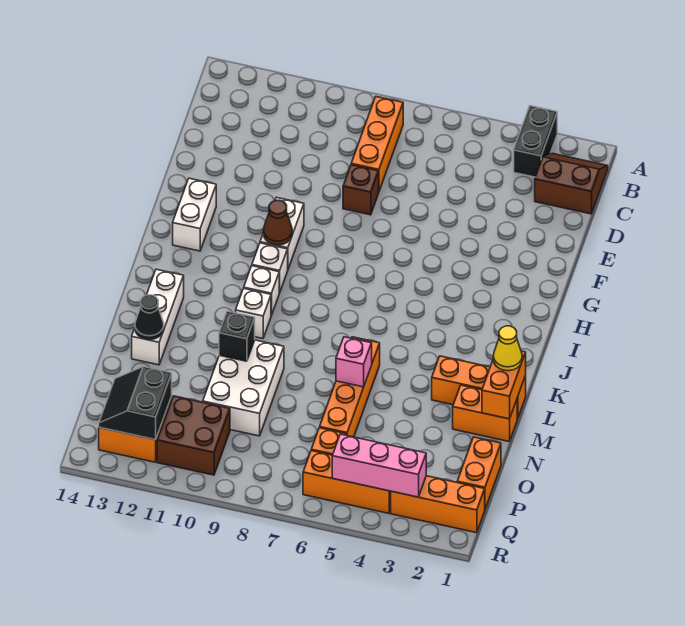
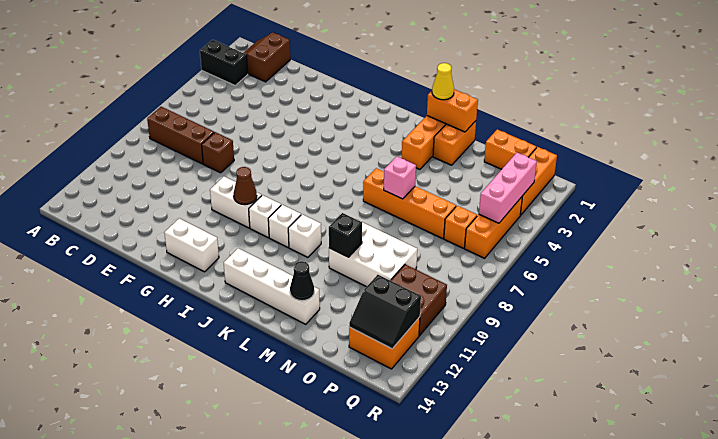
orange brick B8:D8 level 1 -> brown brick B8:D8 level 1
white brick K13:M13 level 1 -> white brick J13:M13 level 1

